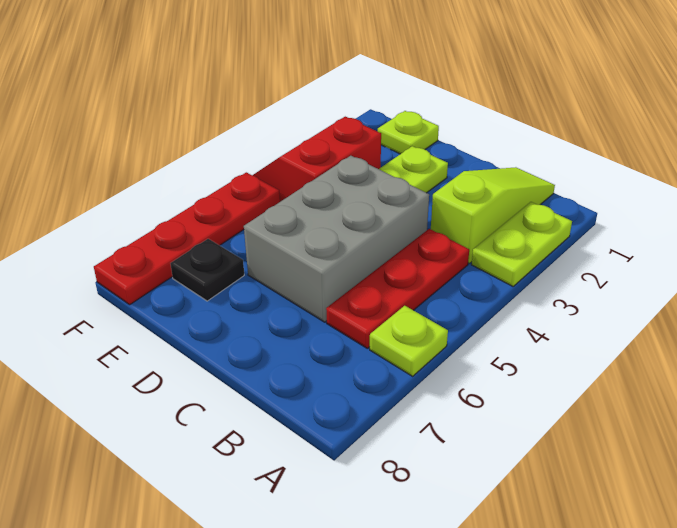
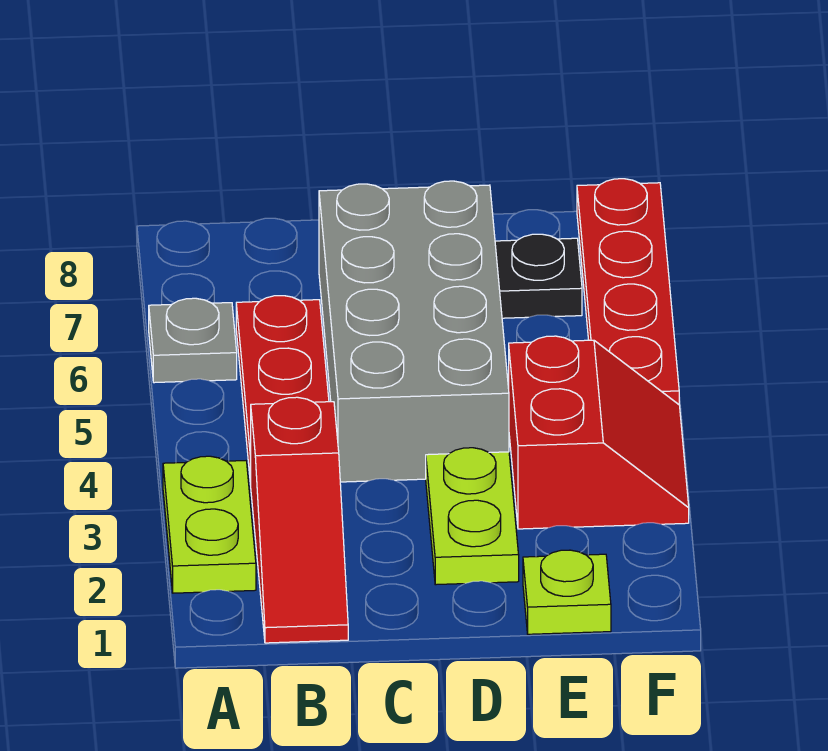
lime plate A6 level 1 -> grey plate A6 level 1
lime slope B1:B3 level 1 top 3 -> red slope B1:B3 level 1 top 3
grey brick C4:D6 level 1 -> grey brick C4:D7 level 1

